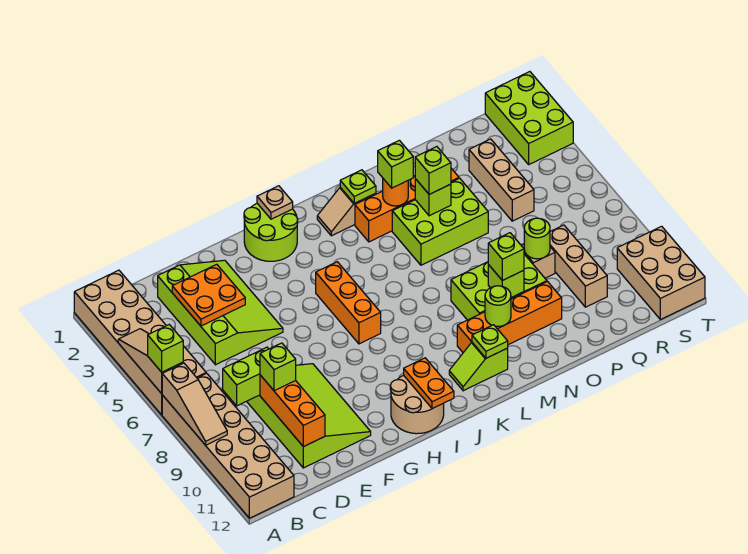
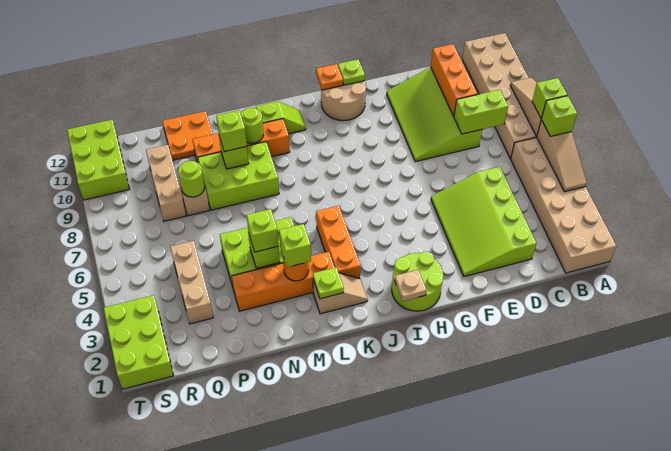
orange plate D3:E4 level 2 -> orange plate O11:P12 level 1
lime brick D9 level 3 -> lime brick A7 level 3
orange brick I5:I7 level 1 -> orange brick K3:K5 level 1
orange plate I11:I12 level 2 -> orange plate I12 level 2
lime plate L11 level 2 -> lime plate H12 level 2
tan brick S10:T12 level 1 -> lime brick S10:T12 level 1

